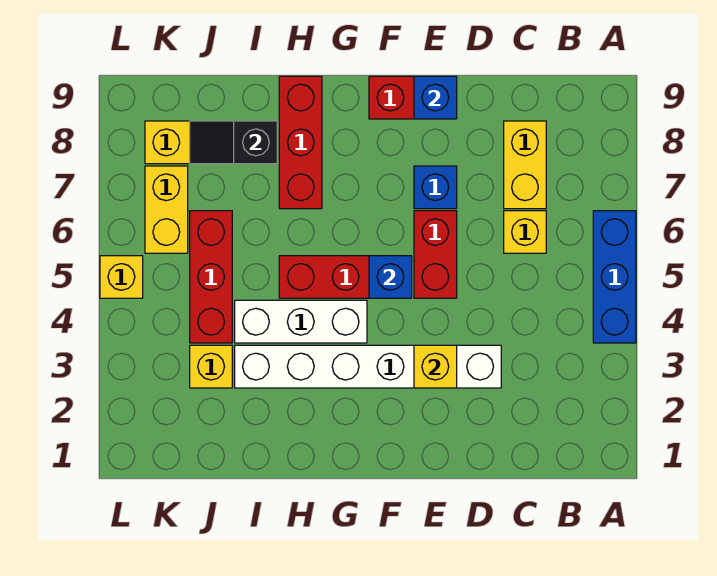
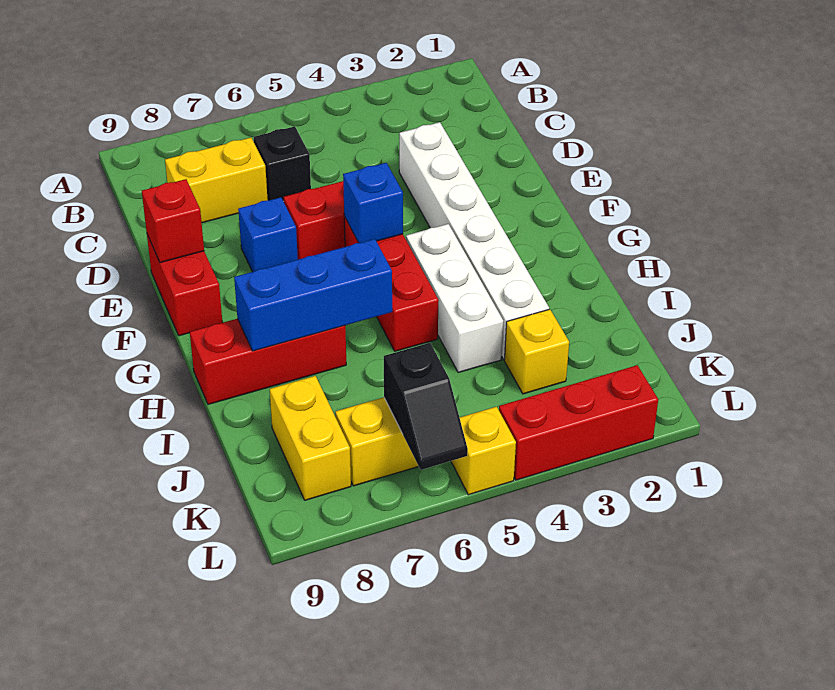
blue brick A4:A6 level 1 -> blue brick H6:H8 level 2
yellow brick C6 level 1 -> black brick C6 level 1
yellow brick E3 level 2 -> none
blue brick E9 level 2 -> red brick E9 level 2
black slope I8:J8 level 2 top I -> black slope K6:L6 level 2 top K
red brick J4:J6 level 1 -> red brick L2:L4 level 1

